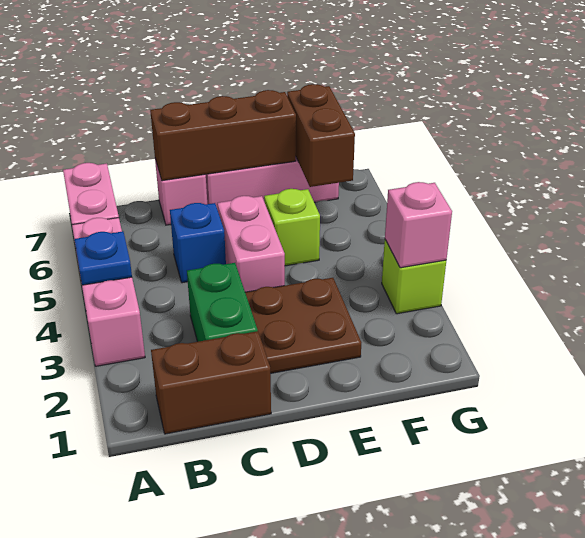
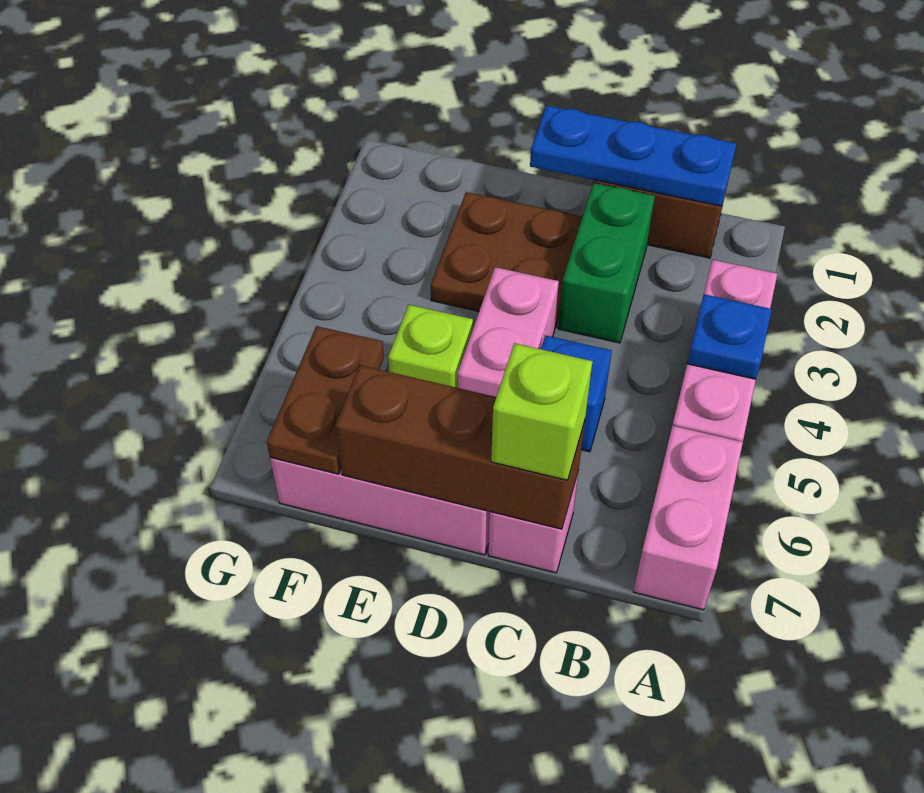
none -> blue plate B1:D1 level 2
brown brick F6:F7 level 2 -> brown plate F6:F7 level 2
lime brick G3 level 1 -> lime brick C7 level 3
pink brick G3 level 2 -> none

